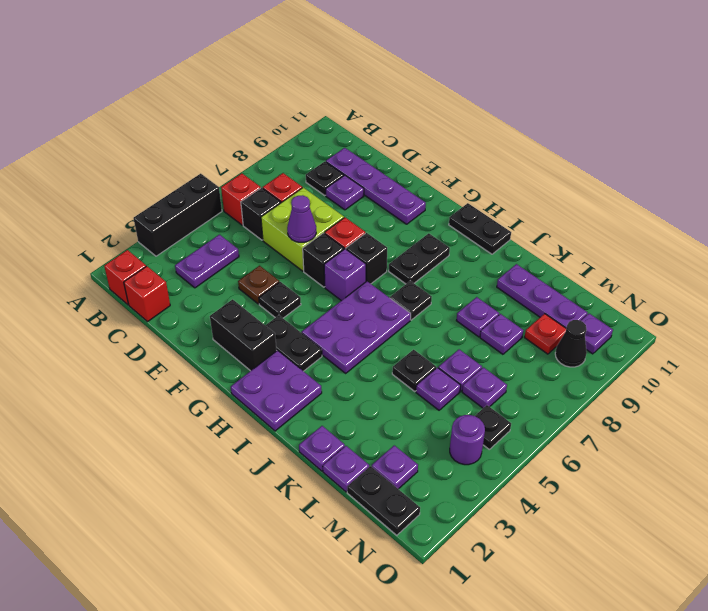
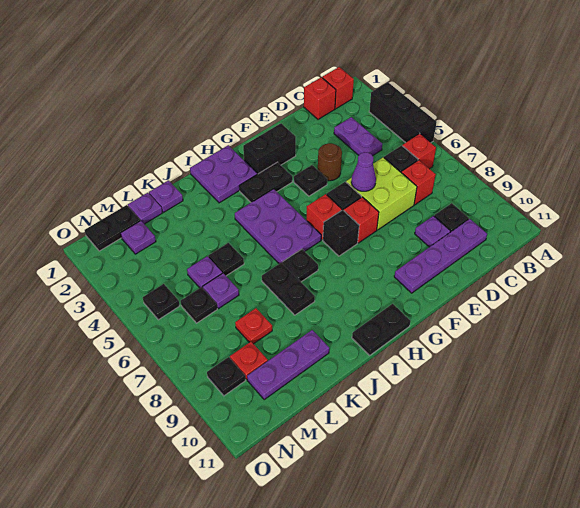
brown plate E4 level 1 -> brown round brick E4 level 1
purple brick G6 level 1 -> red brick G6 level 1
black plate H8:H9 level 1 -> black plate J7:J8 level 1
purple plate K8 level 1 -> none
purple plate L8 level 1 -> red plate L8 level 1
purple plate M6 level 1 -> black plate M6 level 1
purple round brick N4 level 1 -> none
black cone N9 level 1 -> black plate N9 level 1
purple plate N10 level 1 -> none

